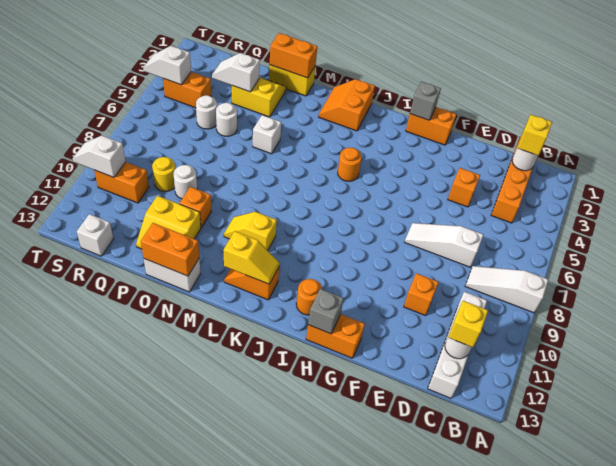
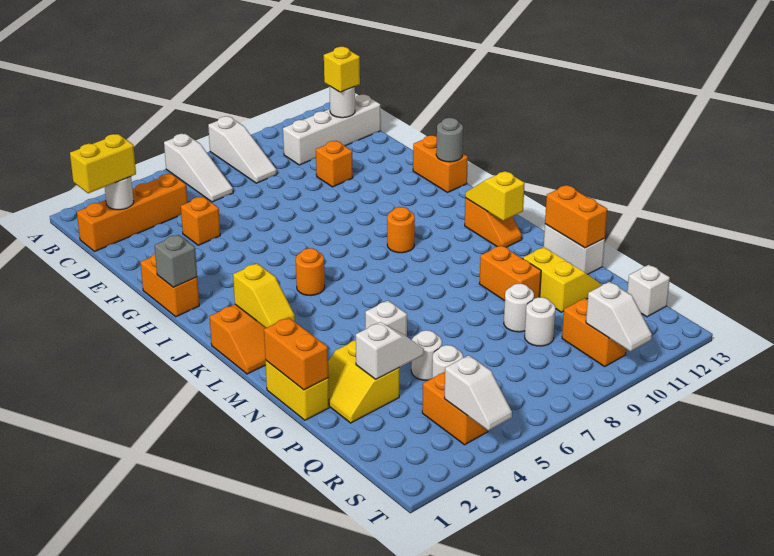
yellow brick C2 level 3 -> yellow brick C1:C2 level 3
white slope D7:F7 level 1 top D -> white slope A6:C6 level 1 top A
grey brick H13 level 2 -> grey round brick H13 level 2
orange round brick I12 level 1 -> orange round brick J9 level 1
yellow slope L10:M10 level 1 top L -> yellow slope K2:L2 level 2 top K
orange brick O10 level 1 -> orange brick N10:O10 level 1
white slope P3:Q3 level 2 top P -> white slope P3:P4 level 2 top 3
yellow round brick Q9 level 1 -> white round brick Q9 level 1

